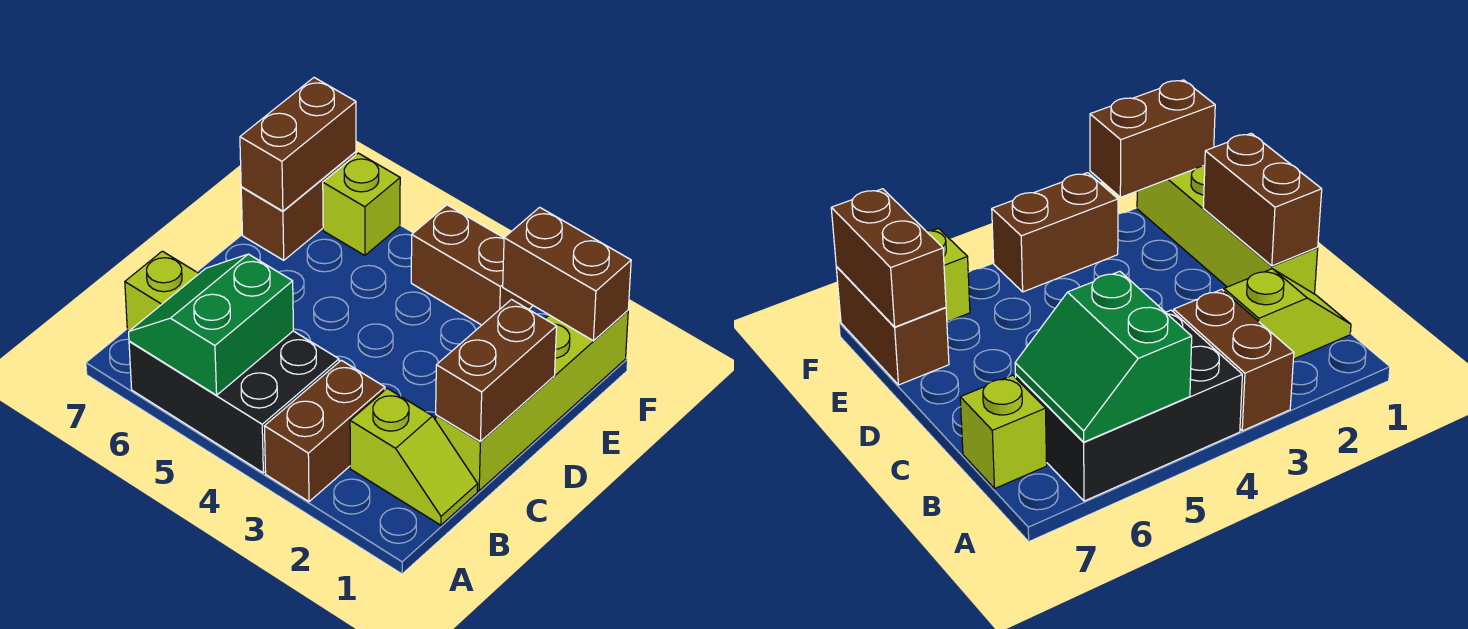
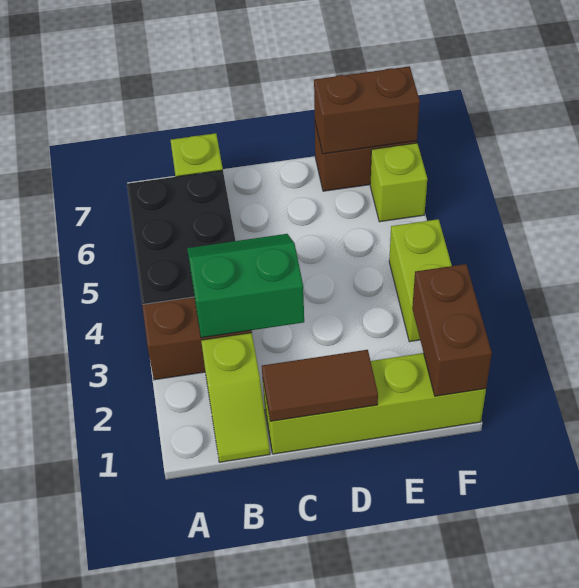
green slope A5:B6 level 2 top 5 -> green slope B3:C4 level 2 top 3
brown brick C1:D1 level 2 -> brown tile C1:D1 level 2
brown brick F3:F4 level 1 -> lime brick F3:F4 level 1

